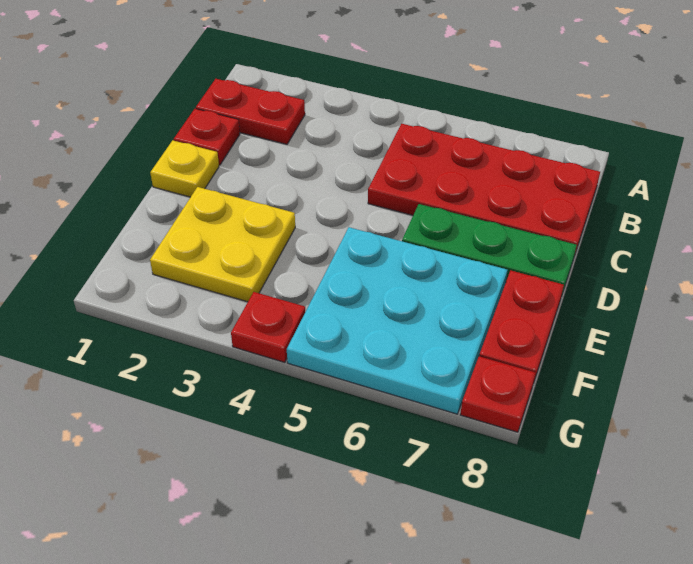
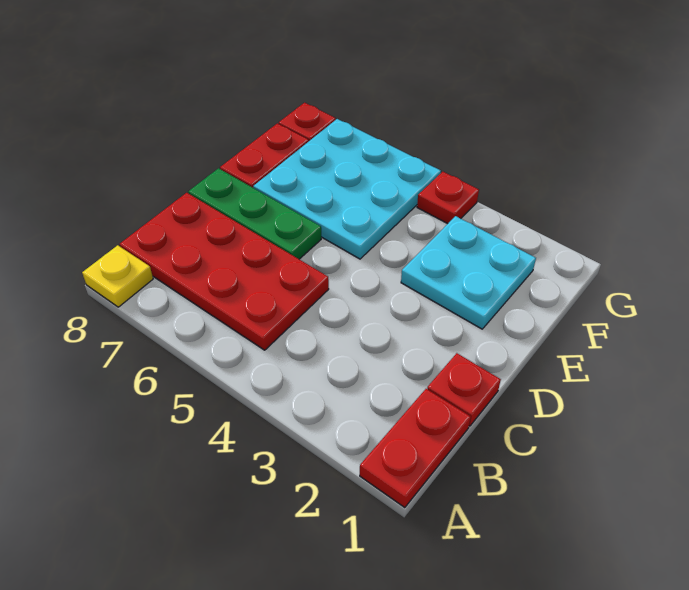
red plate B1:B2 level 1 -> red plate A1:B1 level 1
yellow plate D1 level 1 -> yellow plate A8 level 1
yellow plate E2:F3 level 1 -> cyan plate E2:F3 level 1

